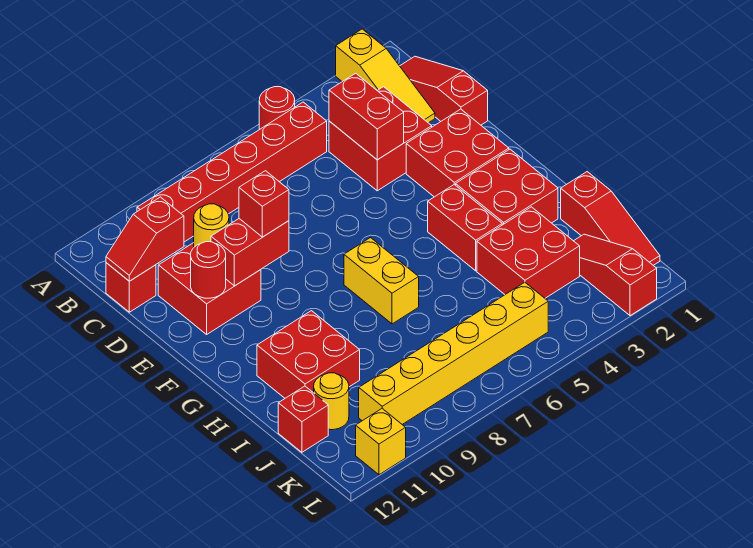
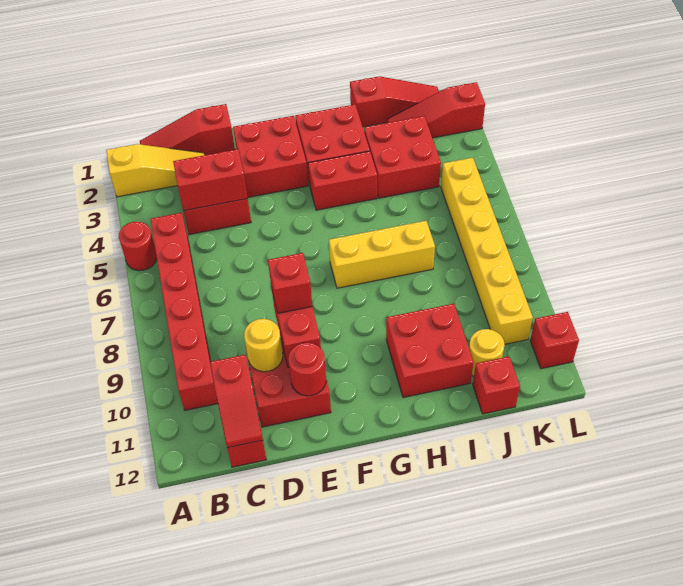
yellow brick G7:H7 level 1 -> yellow brick G7:I7 level 1
yellow brick L11 level 1 -> red brick L11 level 1

